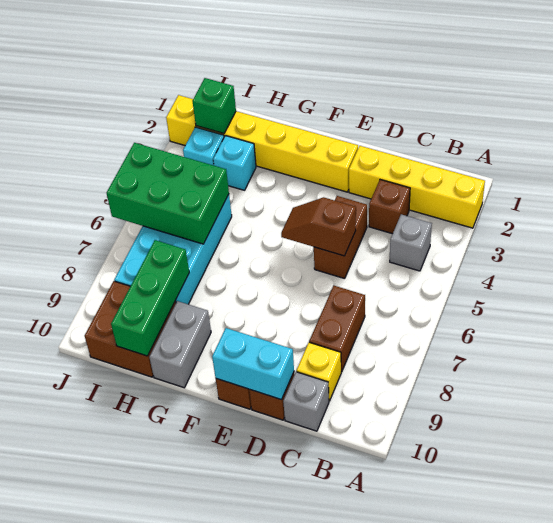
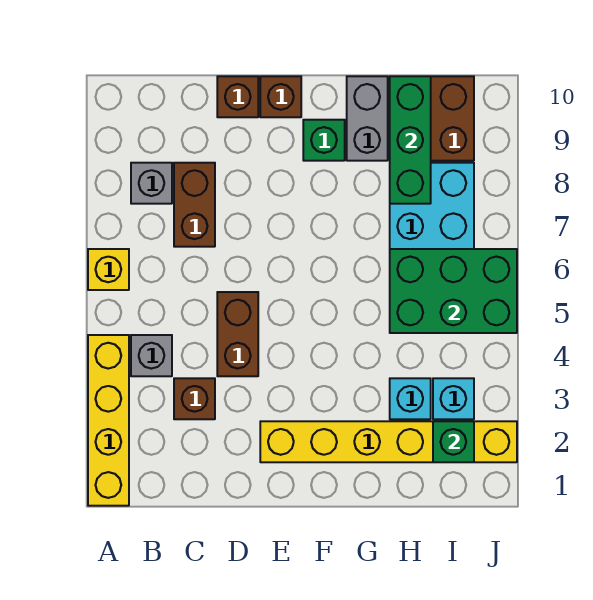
yellow brick A2:D2 level 1 -> yellow brick A1:A4 level 1
yellow brick C9 level 1 -> yellow brick A6 level 1
grey brick C10 level 1 -> grey brick B8 level 1
brown slope D5:E5 level 2 top D -> none
cyan brick D10:E10 level 2 -> none
none -> green brick F9 level 1

